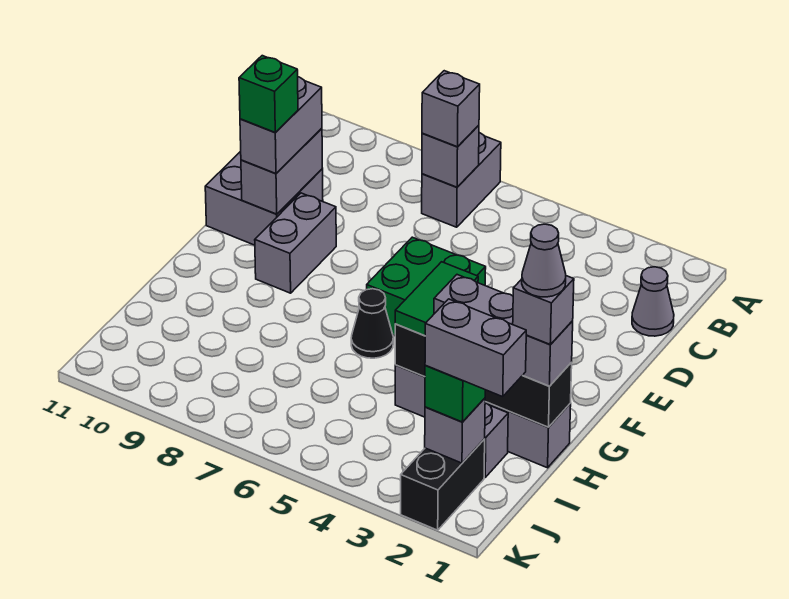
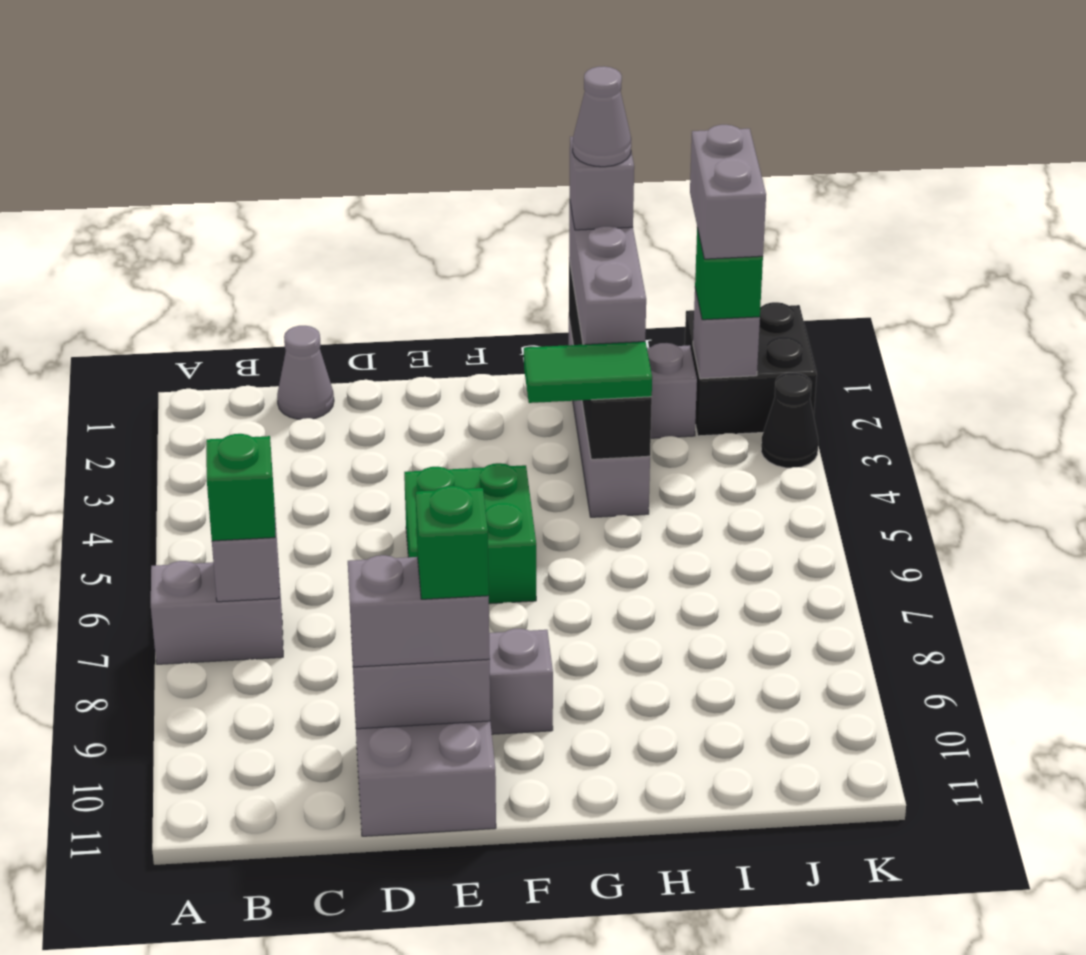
grey brick B7 level 3 -> green brick B7 level 3
black cone G6 level 1 -> black cone K3 level 1
black brick J2:K2 level 1 -> black brick J1:K2 level 1

